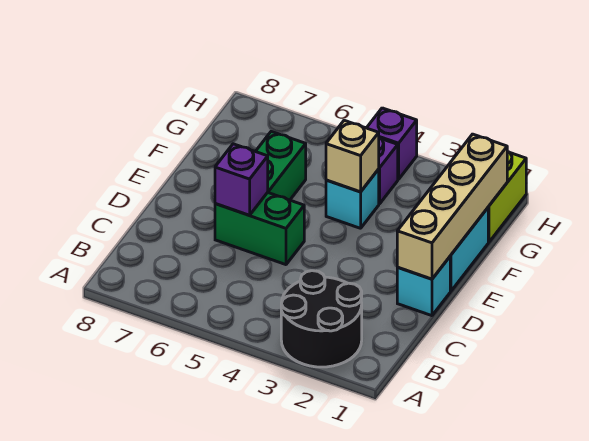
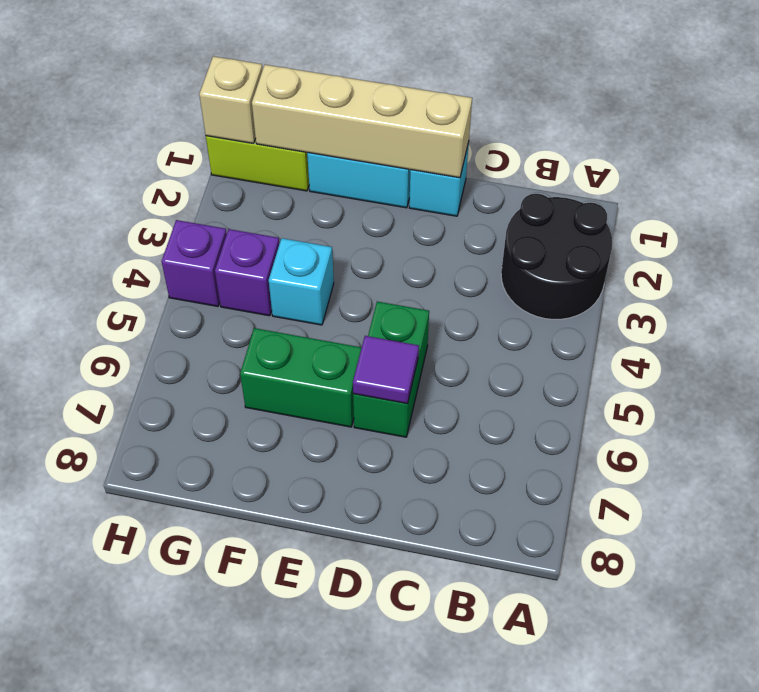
purple brick D6 level 2 -> purple tile D6 level 2
tan brick F4 level 2 -> tan brick H1 level 2

